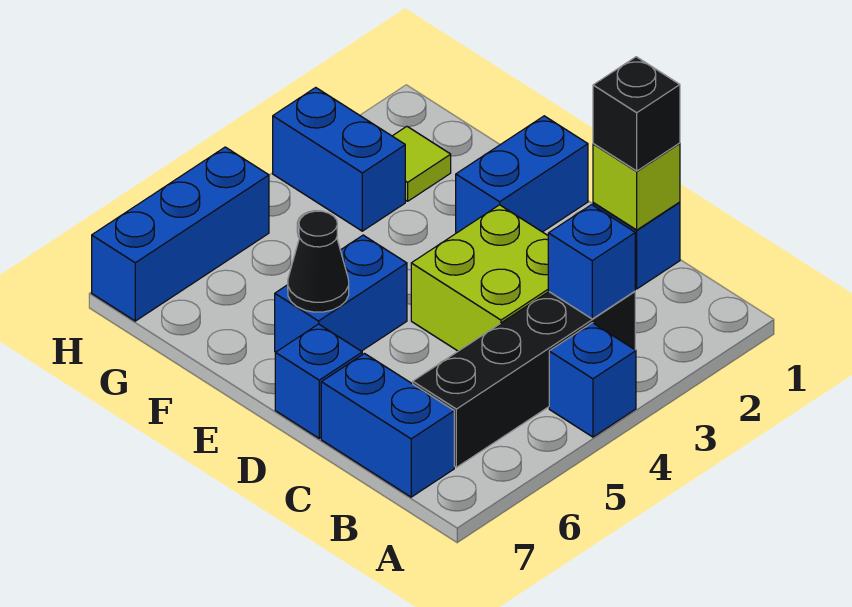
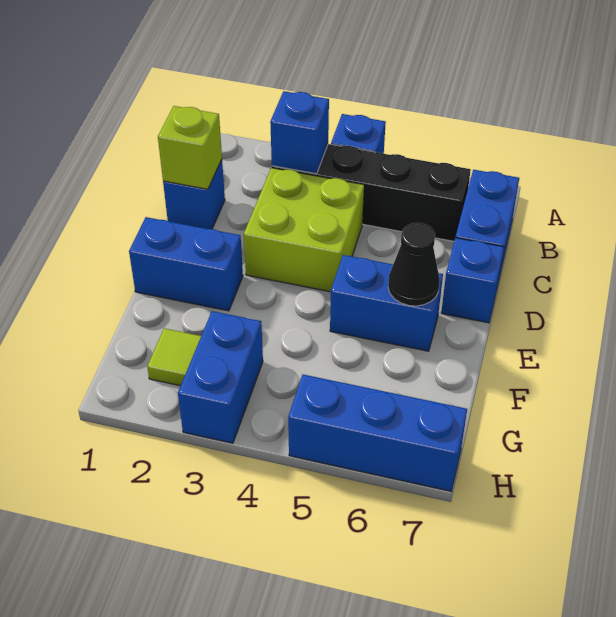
black brick C1 level 3 -> none

